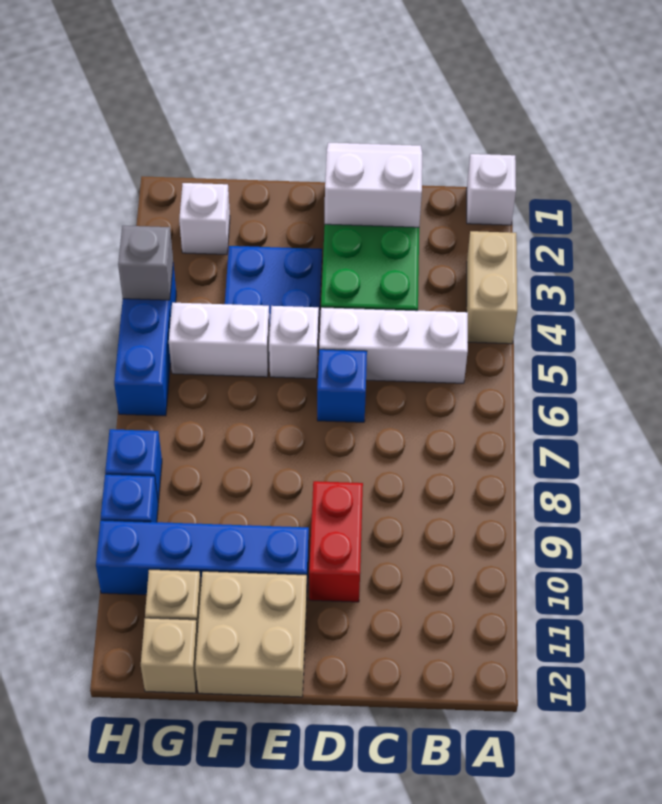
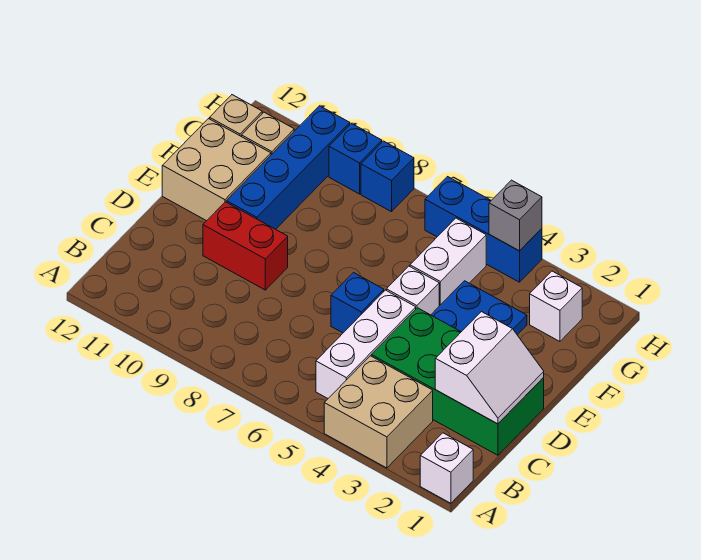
tan brick A3:A4 level 1 -> tan brick A3:B4 level 1

